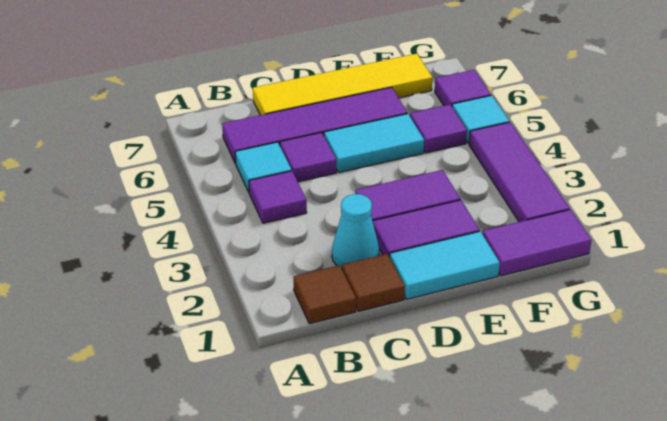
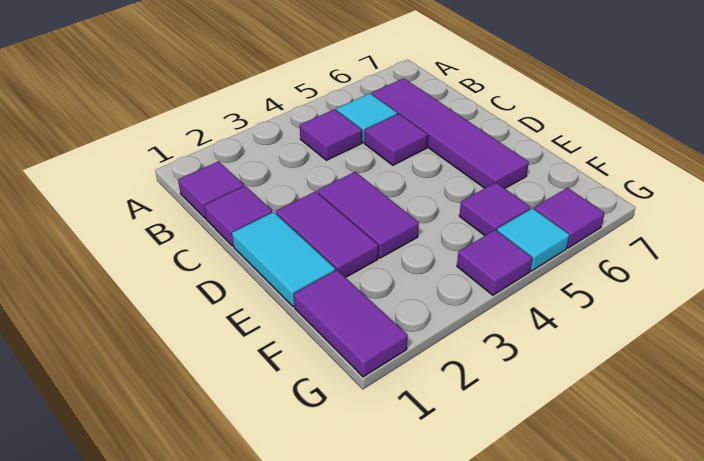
brown tile B1 level 1 -> purple tile B1 level 1
brown tile C1 level 1 -> purple tile C1 level 1
cyan cone C2 level 1 -> none
yellow tile C7:F7 level 1 -> none
cyan tile D5:E5 level 1 -> none
purple tile G2:G4 level 1 -> purple tile G4 level 1

